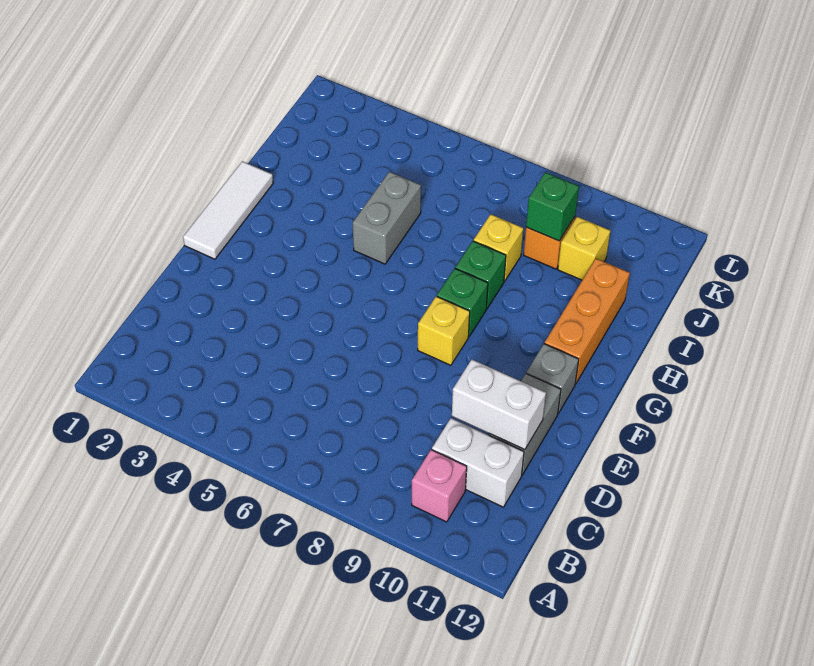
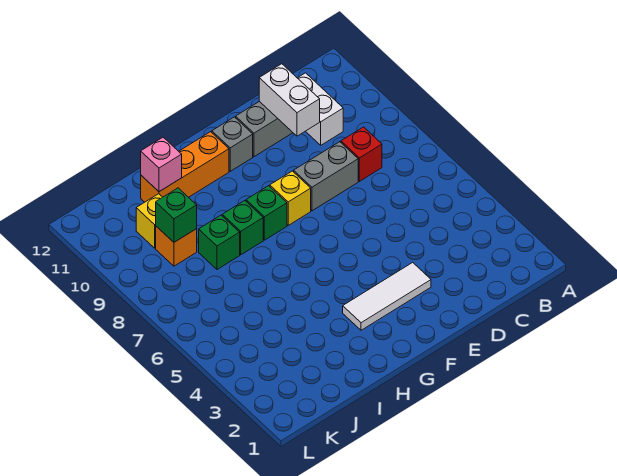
pink brick B10 level 1 -> pink brick I11 level 2
none -> red brick C8 level 1
white tile F1:H1 level 1 -> white tile E3:G3 level 1
grey brick H5:I5 level 1 -> grey brick D8:E8 level 1
yellow brick I8 level 1 -> green brick I8 level 1

